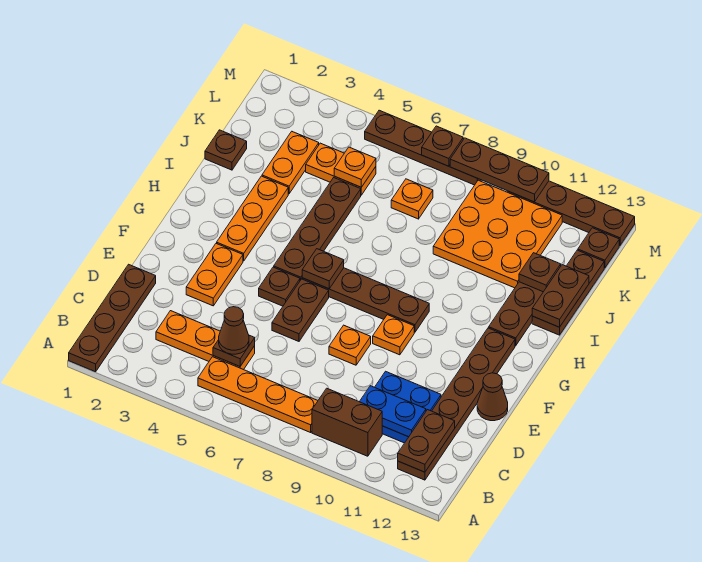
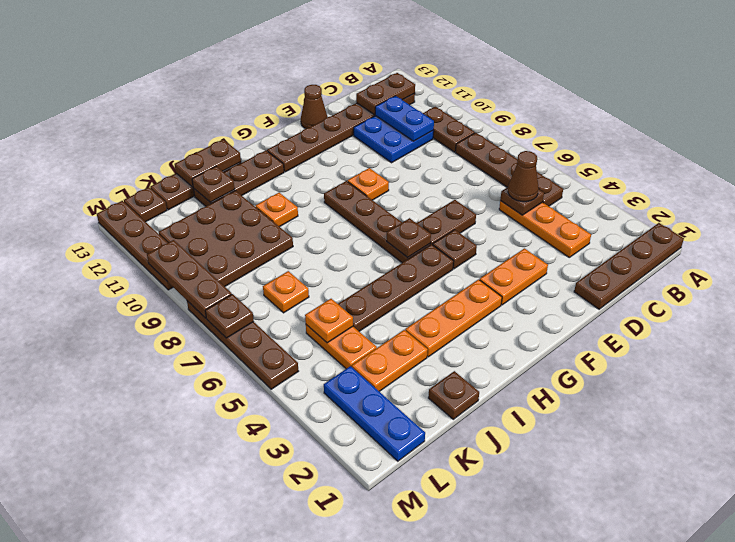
orange plate B5:B8 level 1 -> brown plate B5:B8 level 1
brown brick B9:B10 level 1 -> brown plate B9:B10 level 1
orange plate E8 level 1 -> orange plate I10 level 1
orange plate J9:L11 level 1 -> brown plate J9:L11 level 1
none -> blue plate L1:L3 level 1

